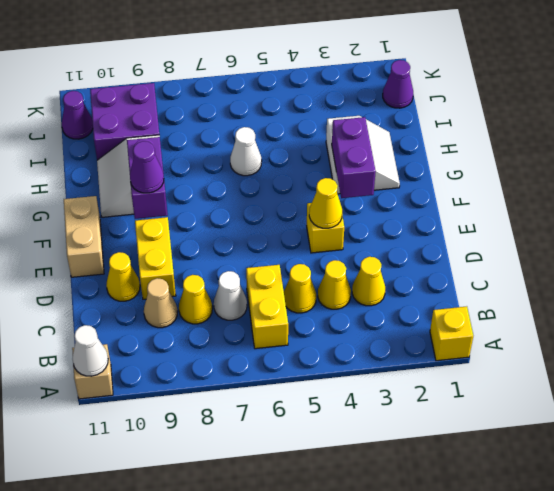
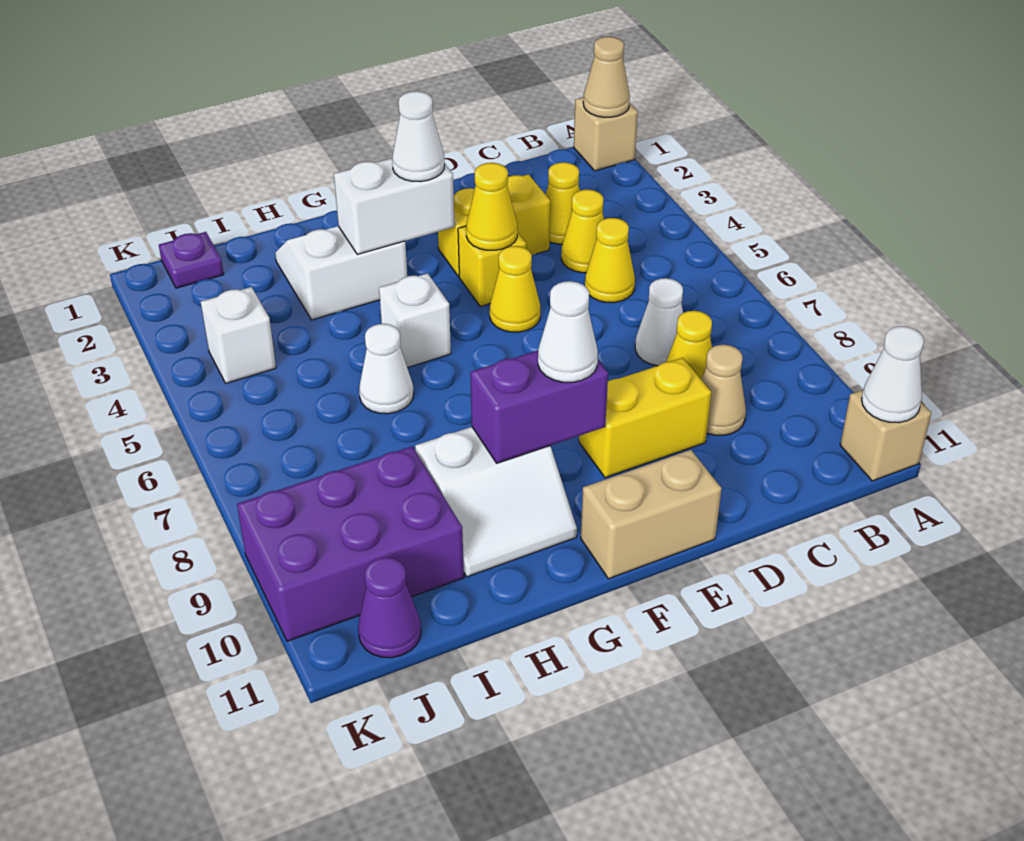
yellow brick A1 level 1 -> tan brick A1 level 1
none -> tan cone A1 level 2
yellow brick B6:C6 level 1 -> yellow brick D3:E3 level 1
yellow cone D10 level 1 -> yellow cone E5 level 1
purple brick F3:G3 level 2 -> white brick F3:G3 level 2
none -> white cone F3 level 3
purple cone F9 level 3 -> white cone F9 level 3
none -> white brick G5 level 1
purple brick I9:J10 level 1 -> purple brick I9:K10 level 1
purple cone J1 level 1 -> purple plate J1 level 1
none -> white brick J4 level 1

